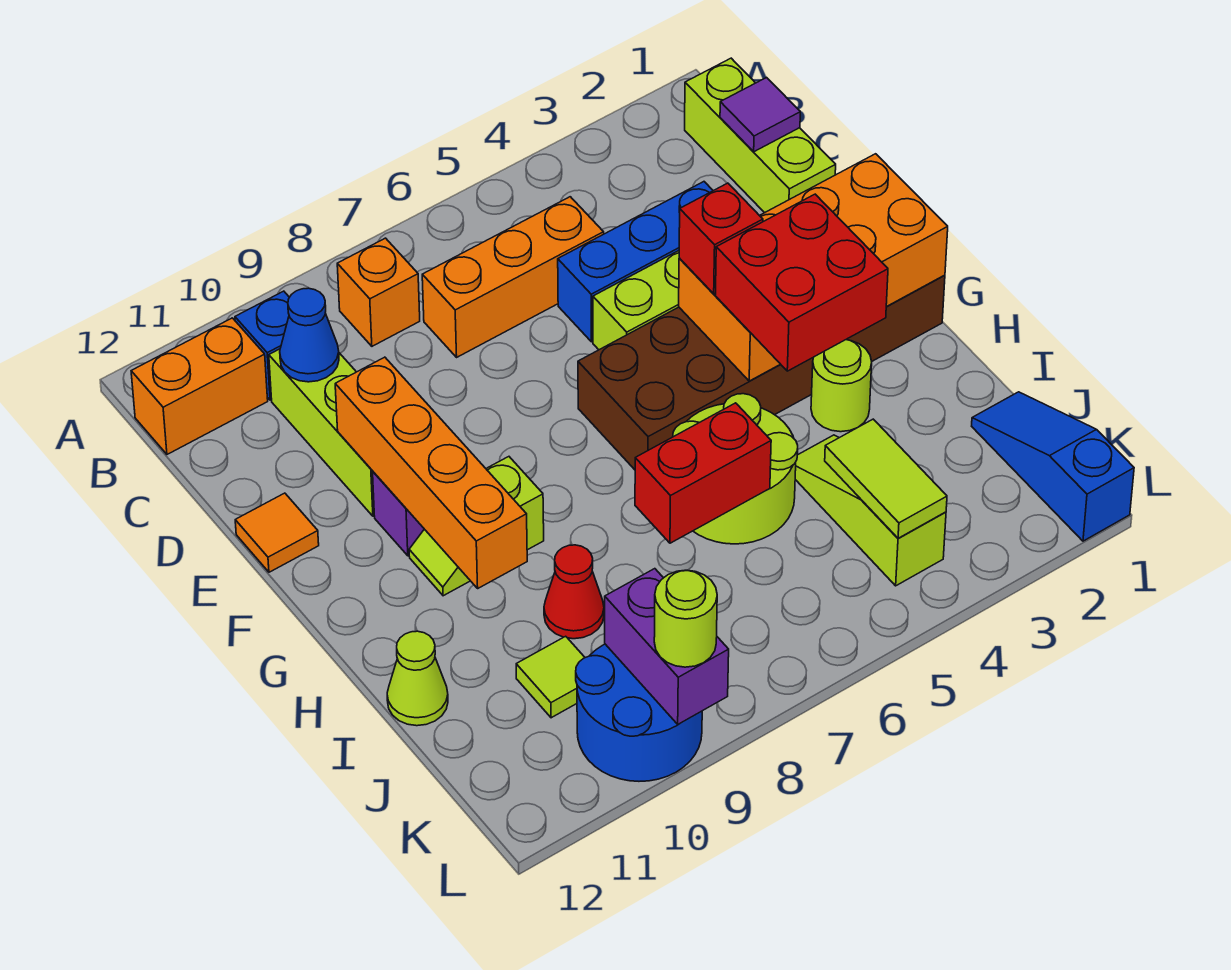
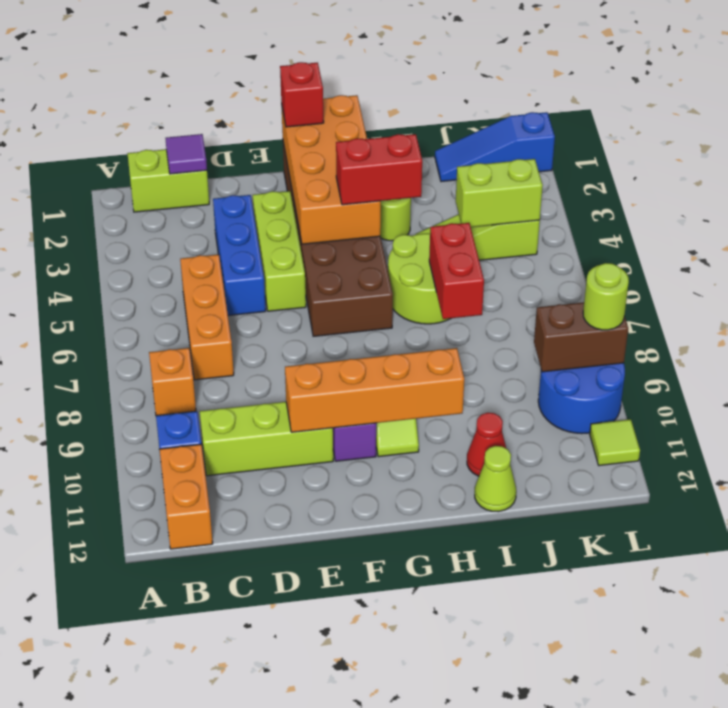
lime brick B1:D1 level 1 -> lime brick B1:C1 level 1
blue cone C10 level 2 -> none
orange tile E12 level 1 -> none
red brick F4 level 3 -> red brick F1 level 3
red brick G3:H4 level 3 -> red brick G4:H4 level 3
red cone I9 level 1 -> red cone I11 level 1
lime tile J4:K4 level 2 -> lime brick J4:K4 level 2
lime tile J10 level 1 -> lime tile L11 level 1
purple brick K9:L9 level 2 -> brown brick K9:L9 level 2

